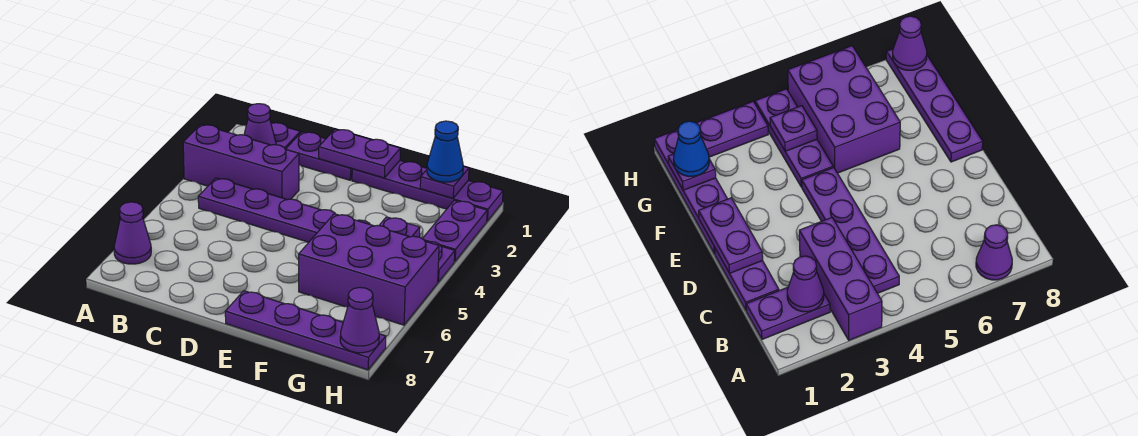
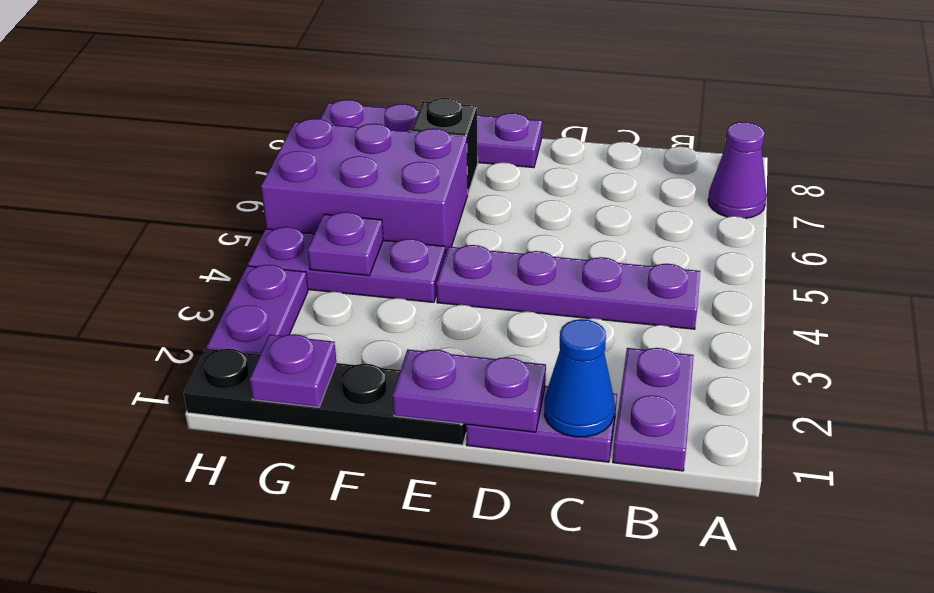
purple brick A3:C3 level 1 -> none
purple cone B2 level 2 -> none
purple plate E1:H1 level 1 -> black plate E1:H1 level 1
none -> black brick F7 level 1
blue cone G1 level 3 -> blue cone C1 level 2
purple cone H8 level 2 -> none

